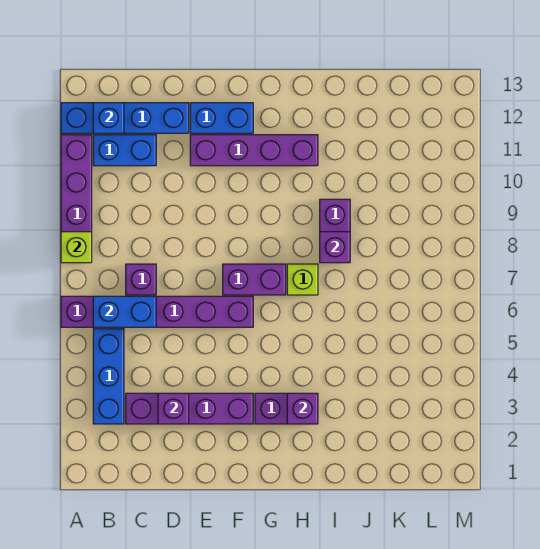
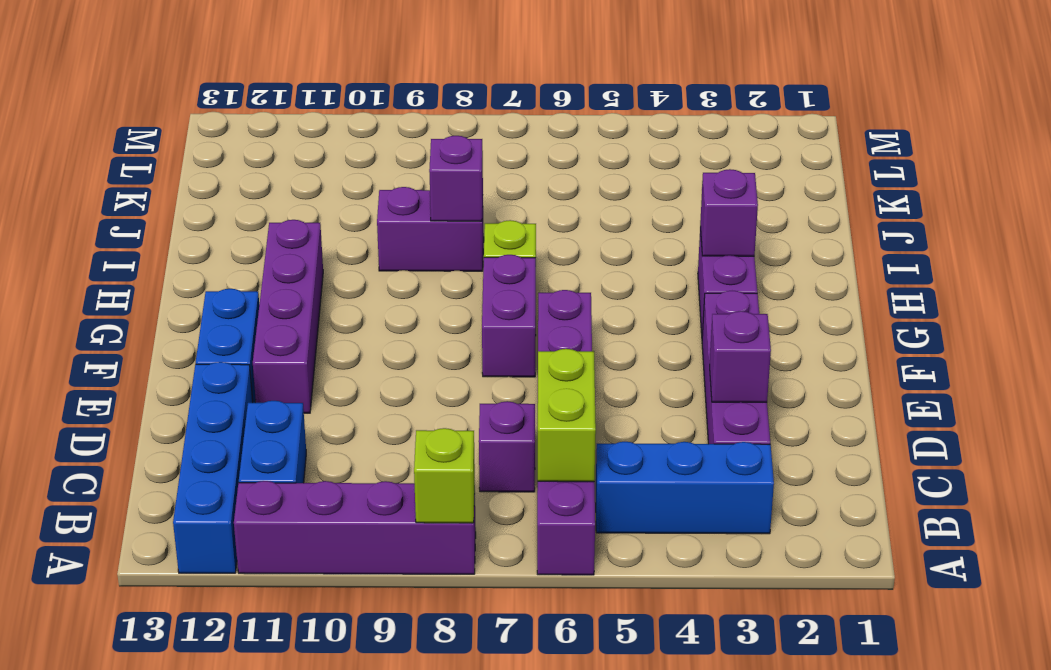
blue brick B6:C6 level 2 -> lime brick B6:C6 level 2
blue brick B12 level 2 -> none

